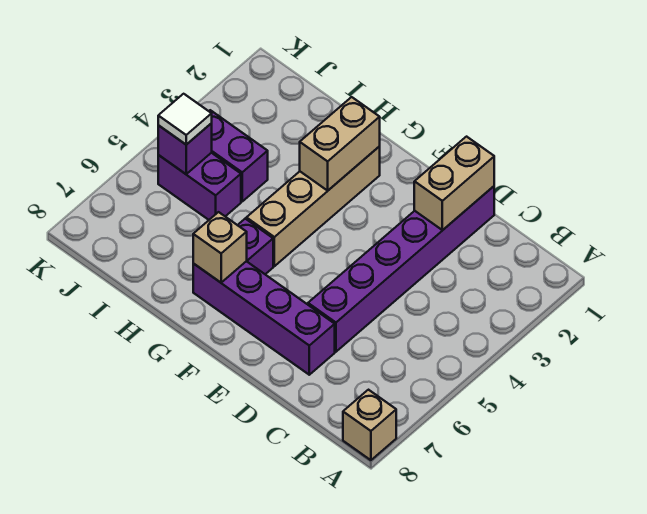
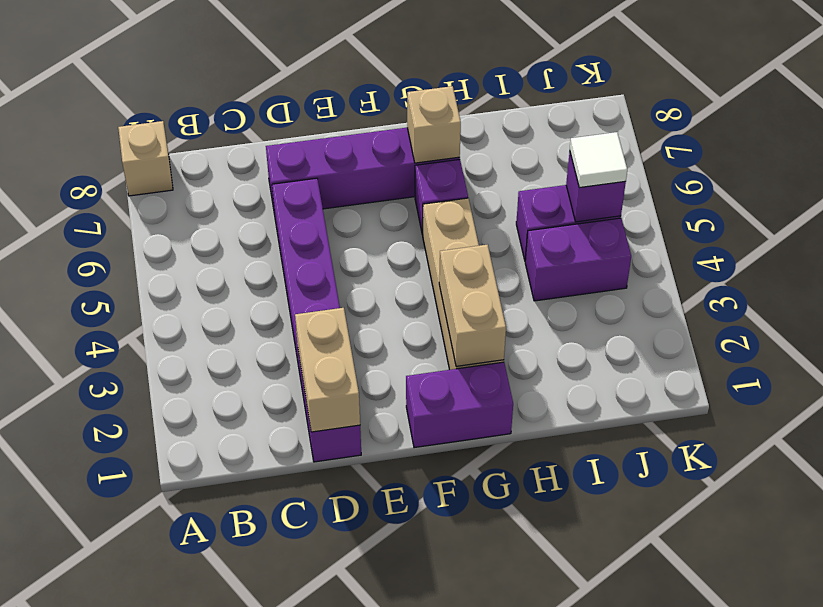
none -> purple brick F1:G1 level 1

